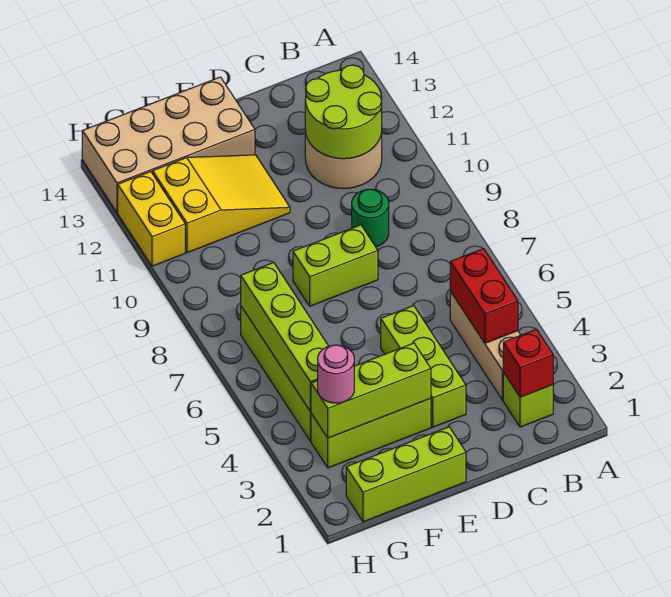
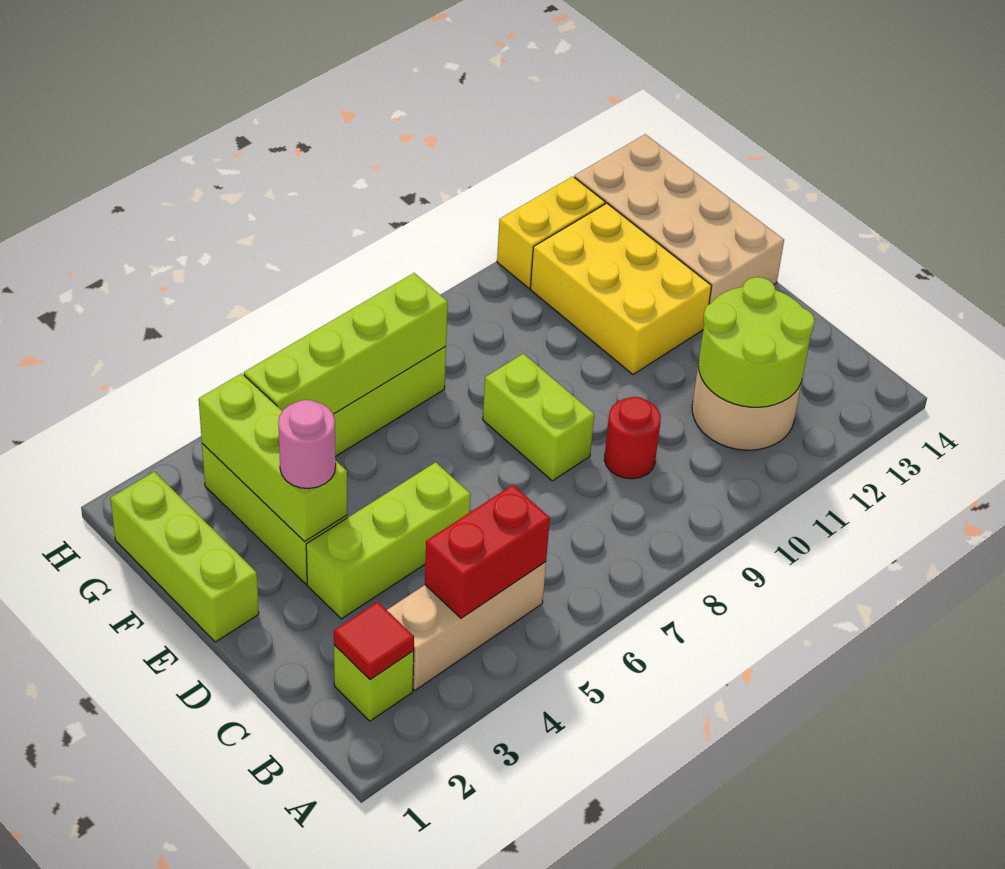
red brick B2 level 2 -> red tile B2 level 2
green round brick C9 level 1 -> red round brick C9 level 1
yellow slope E11:G12 level 1 top G -> yellow brick E11:G12 level 1
pink round brick G3 level 3 -> pink round brick E3 level 3

